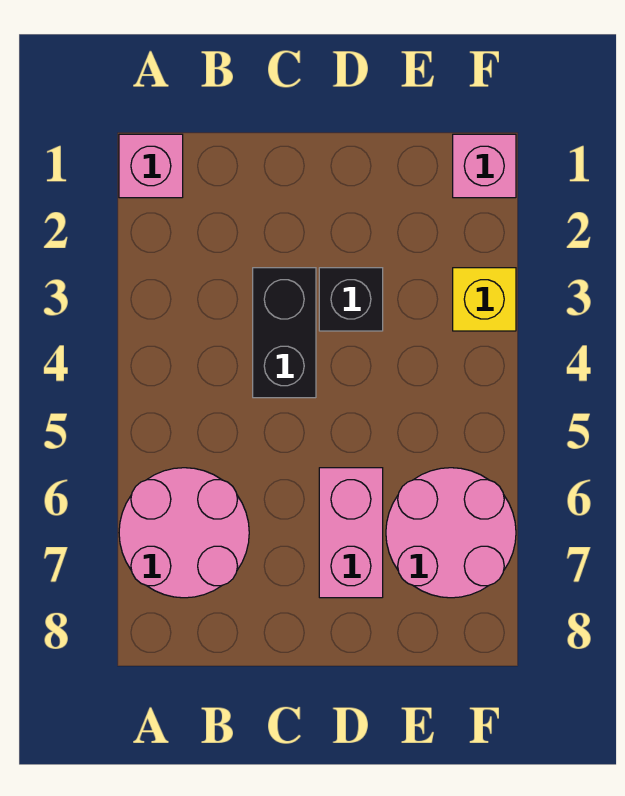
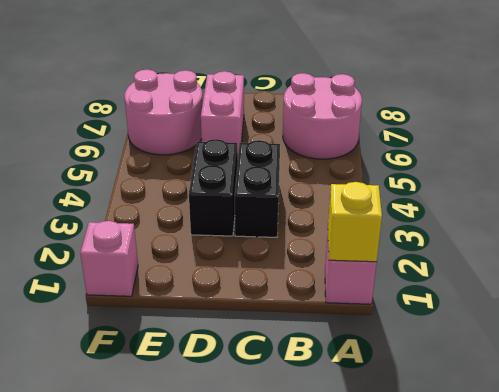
black brick D3 level 1 -> black brick D3:D4 level 1
yellow brick F3 level 1 -> yellow brick A1 level 2

